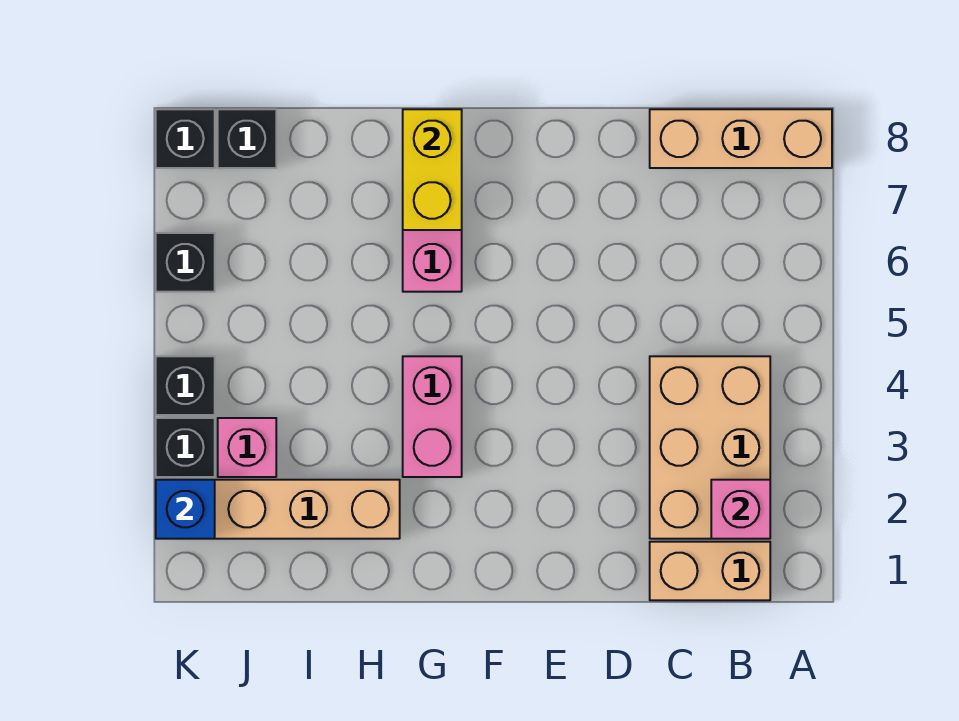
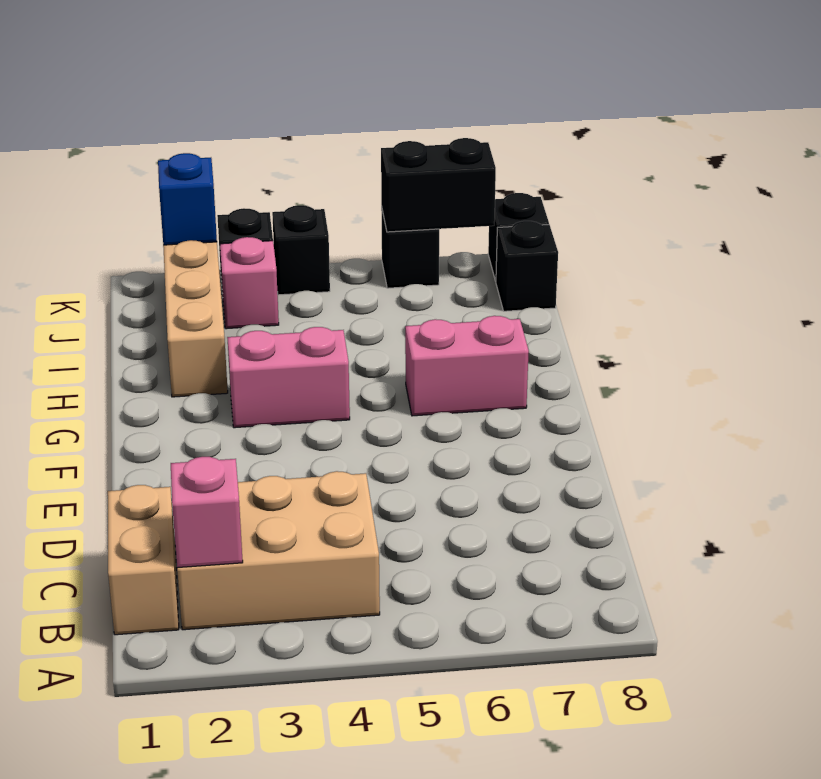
tan brick A8:C8 level 1 -> none
yellow brick G7:G8 level 2 -> none
none -> black brick K6:K7 level 2

